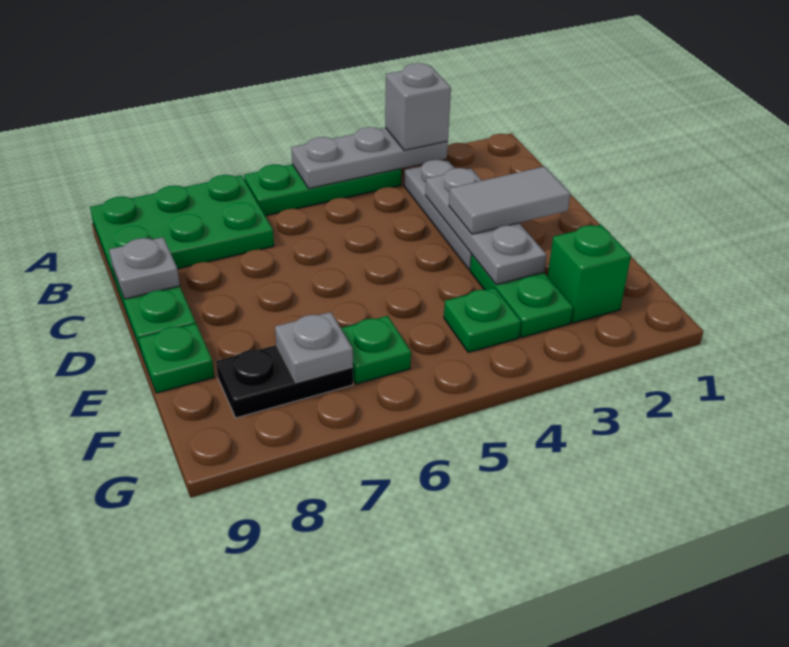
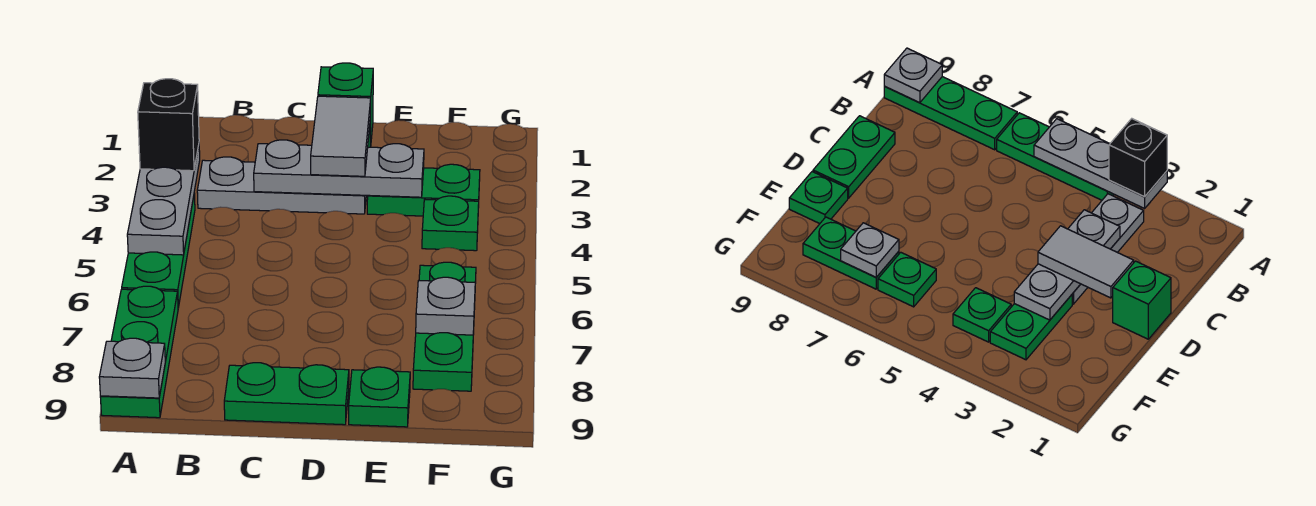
grey brick A3 level 3 -> black brick A3 level 3
green plate A7:B9 level 1 -> green plate A7:A9 level 1
grey plate C9 level 2 -> grey plate A9 level 2
green brick F2 level 1 -> green brick D1 level 1
black plate F7:F8 level 1 -> green plate F7:F8 level 1

